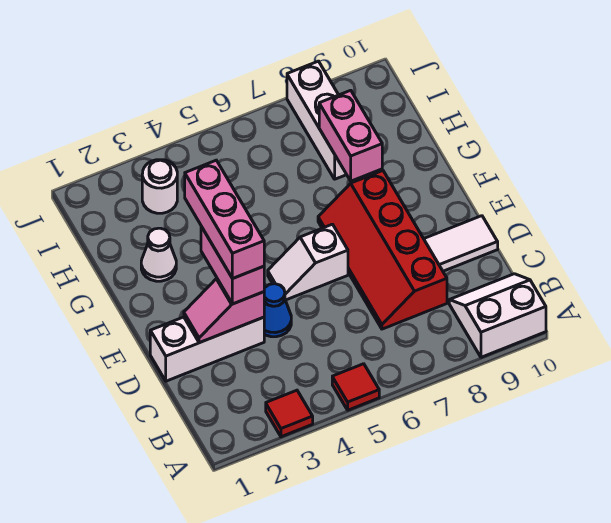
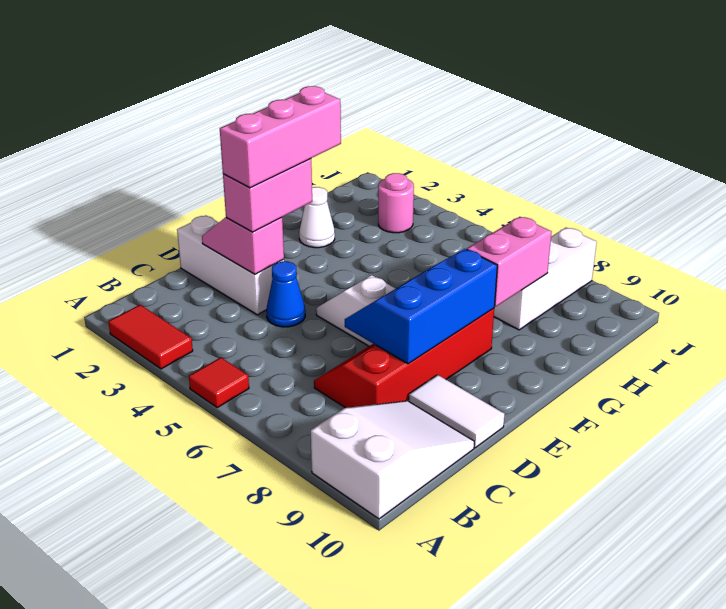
red tile A3 level 1 -> red tile A2:A3 level 1
white slope A9:B10 level 1 top A -> white slope A9:C10 level 1 top A
none -> blue slope D7:F8 level 2 top 8
white round brick I3 level 1 -> pink round brick I3 level 1

